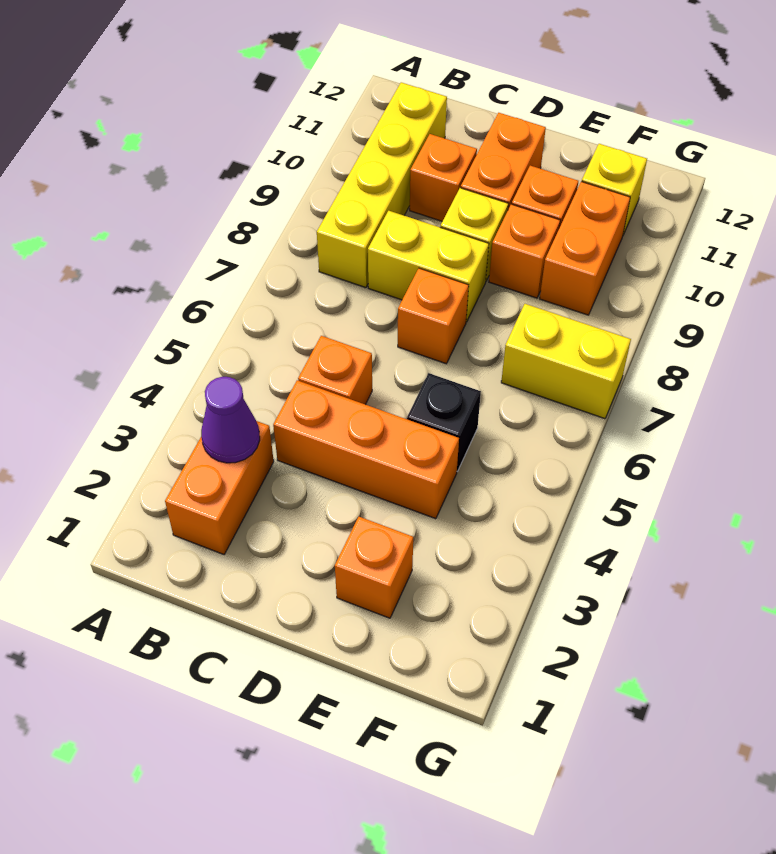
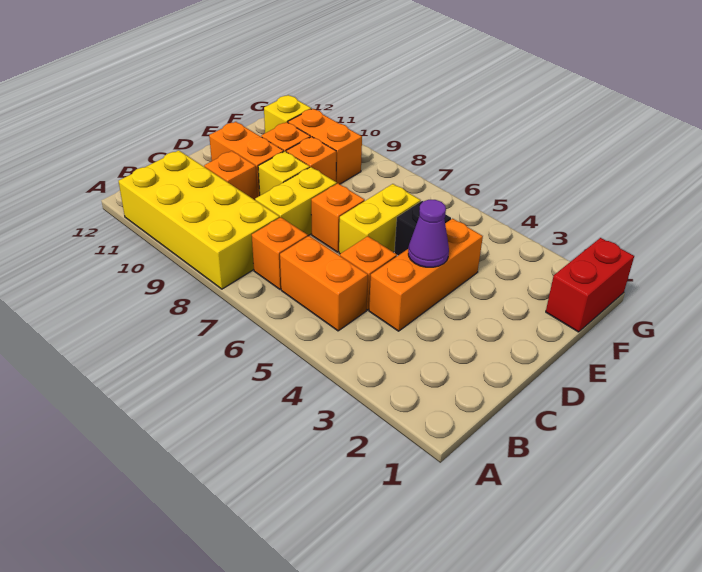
orange brick B2:B3 level 1 -> orange brick B5:B6 level 1
purple cone B3 level 2 -> purple cone D4 level 2
yellow brick B8:B11 level 1 -> yellow brick A8:B11 level 1
orange brick E2 level 1 -> orange brick B7 level 1
none -> red brick F1:G1 level 1
yellow brick F7:G7 level 1 -> yellow brick D6:E6 level 1

